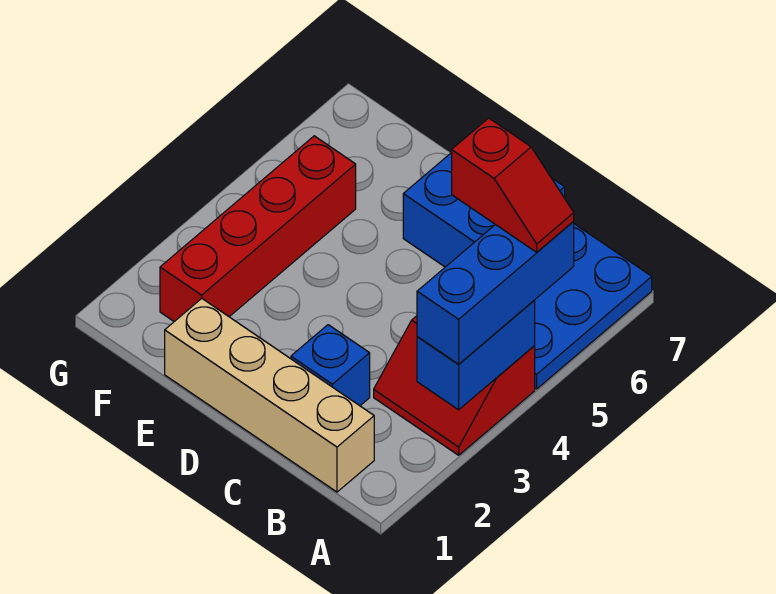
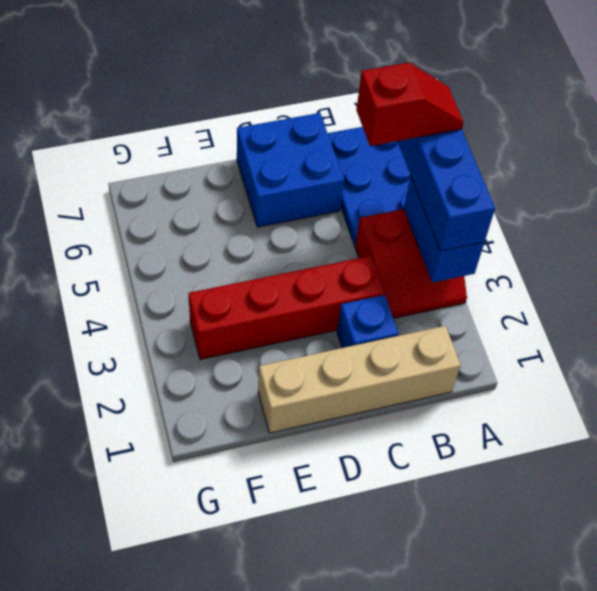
red brick F2:F5 level 1 -> red brick C3:F3 level 1

